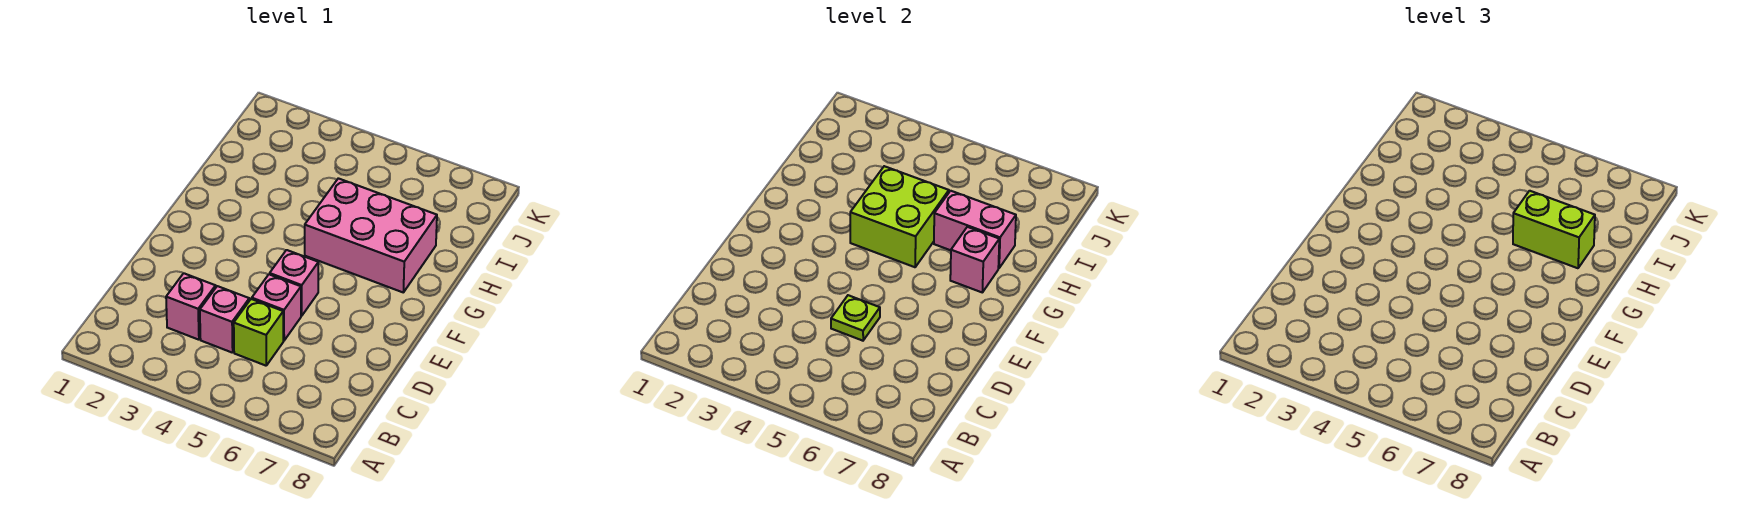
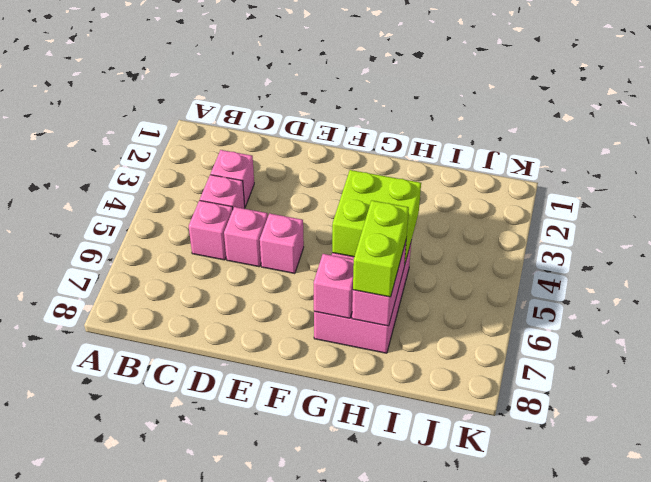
lime brick C5 level 1 -> pink brick C5 level 1
lime plate D5 level 2 -> none

